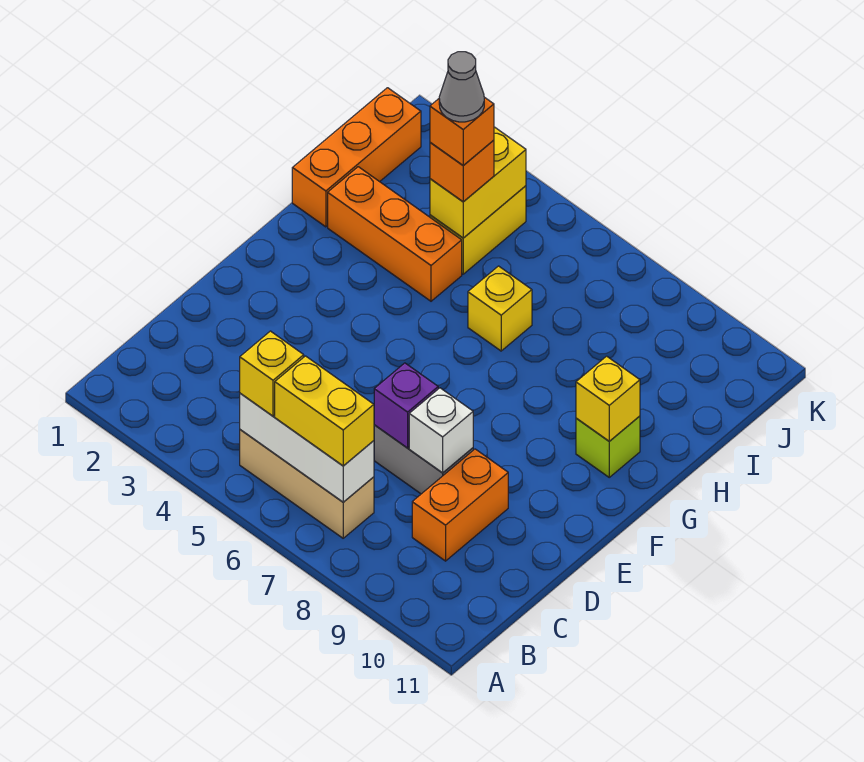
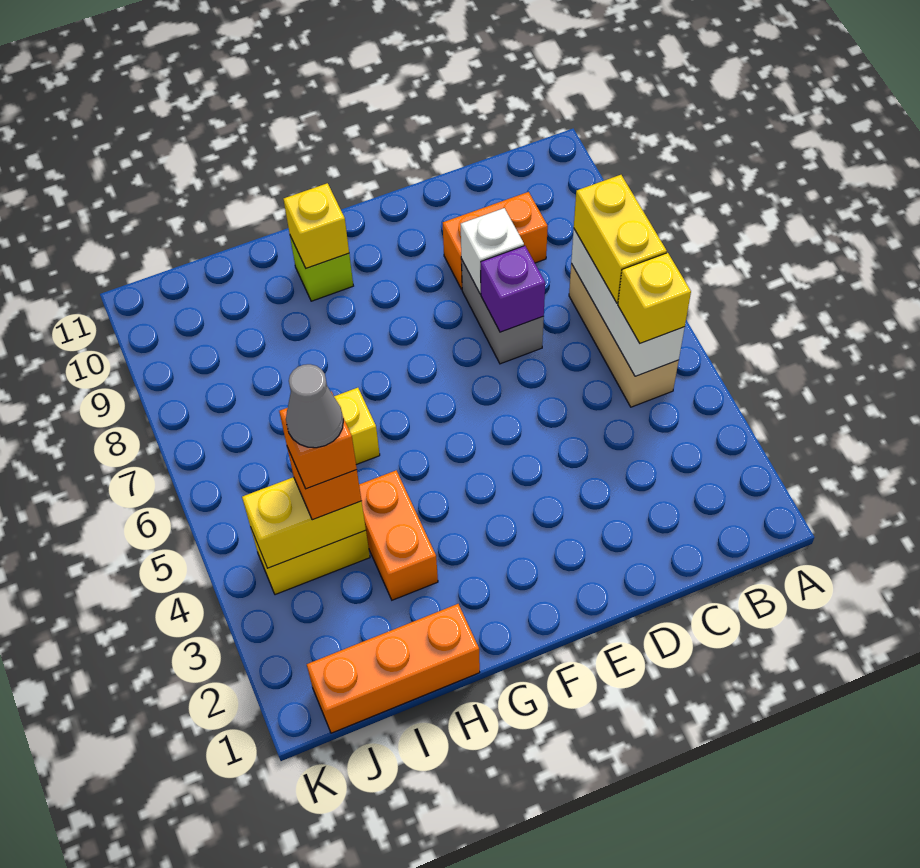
orange brick H2:H4 level 1 -> orange brick H3:H4 level 1

